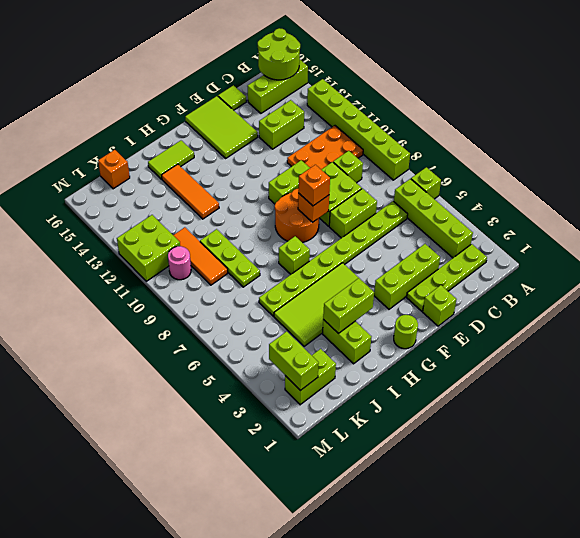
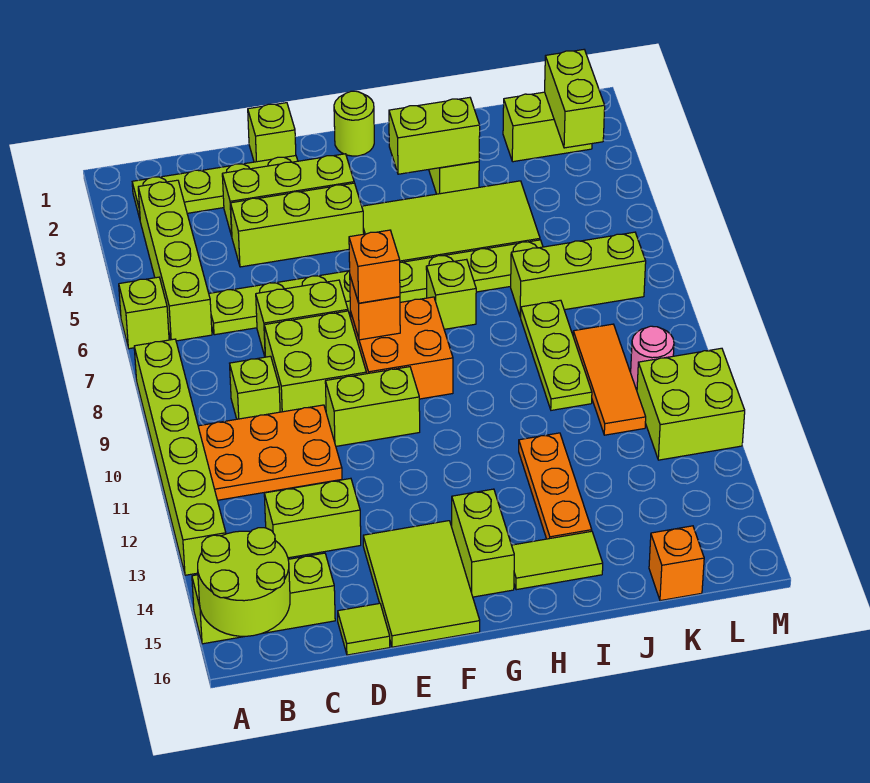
none -> lime brick D4:F4 level 1
orange round brick F8:G9 level 1 -> orange brick F8:G9 level 1
none -> lime brick G14:G15 level 1
orange tile I12:I14 level 1 -> orange plate I12:I14 level 1
none -> lime brick J7:L7 level 1

